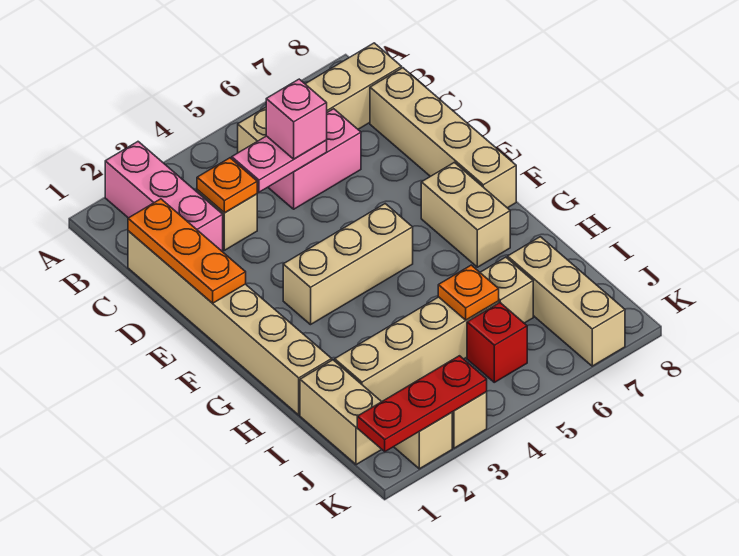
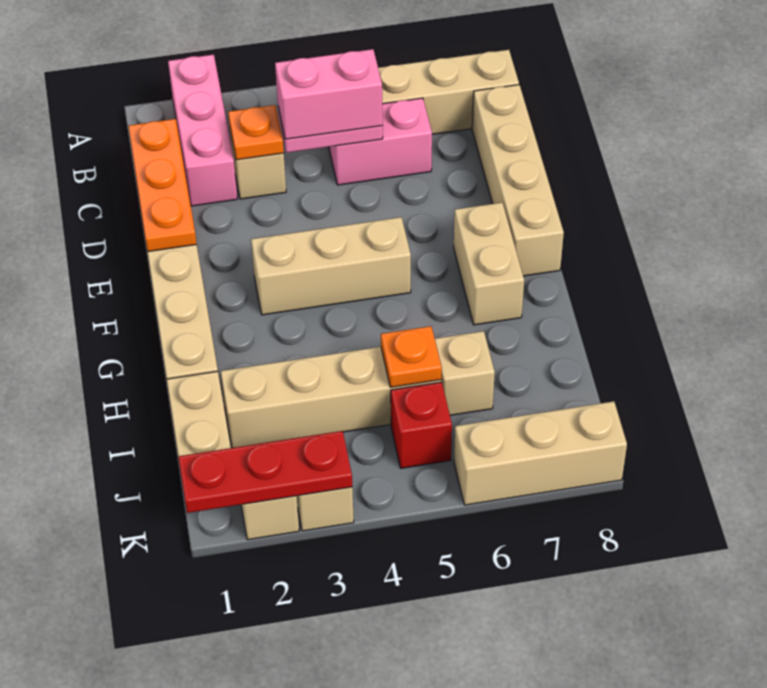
pink brick C5 level 3 -> pink brick C4:C5 level 3
tan brick I7:K7 level 1 -> tan brick K6:K8 level 1

